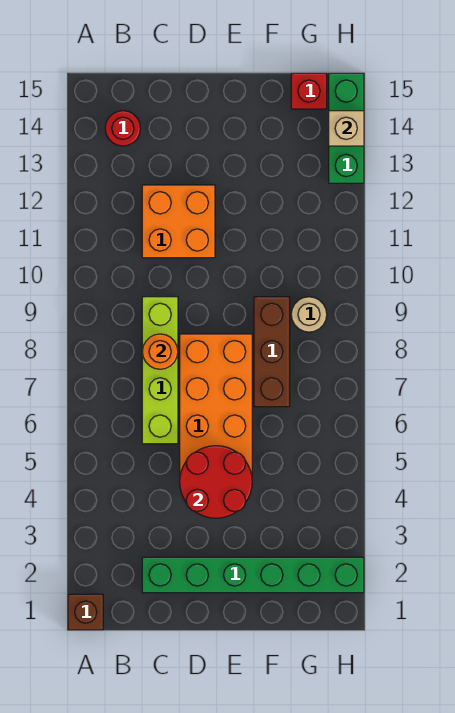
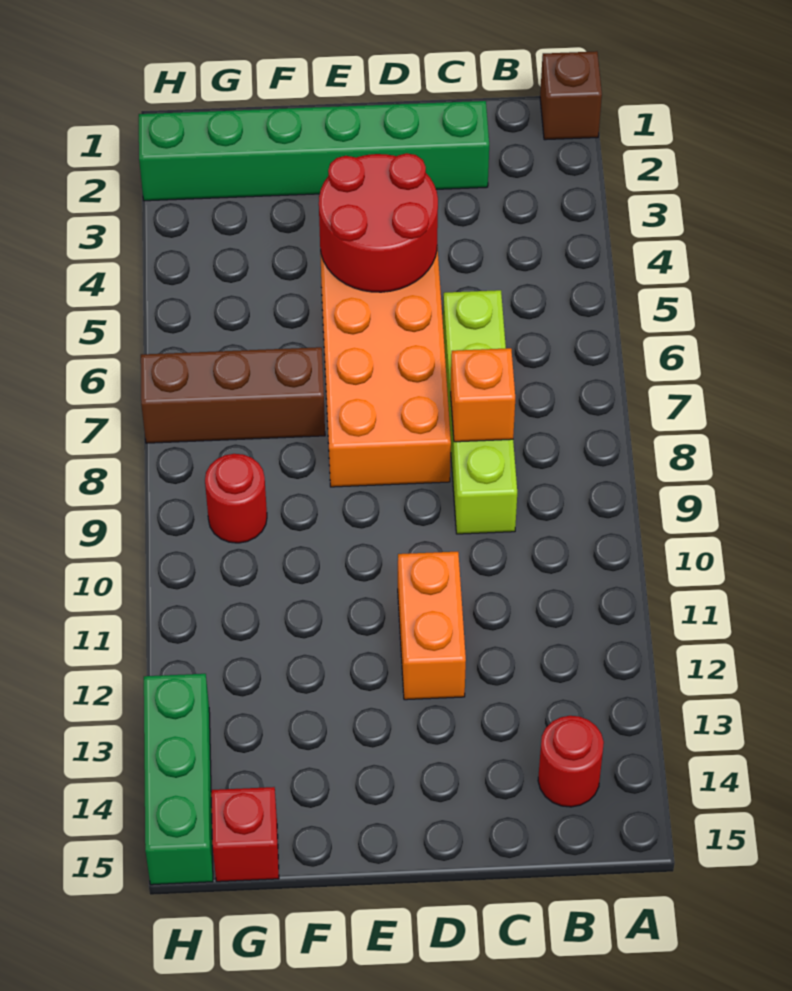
orange round brick C8 level 2 -> orange brick C8 level 2
orange brick C11:D12 level 1 -> orange brick D11:D12 level 1
brown brick F7:F9 level 1 -> brown brick F7:H7 level 1
tan round brick G9 level 1 -> red round brick G9 level 1
tan brick H14 level 2 -> none

